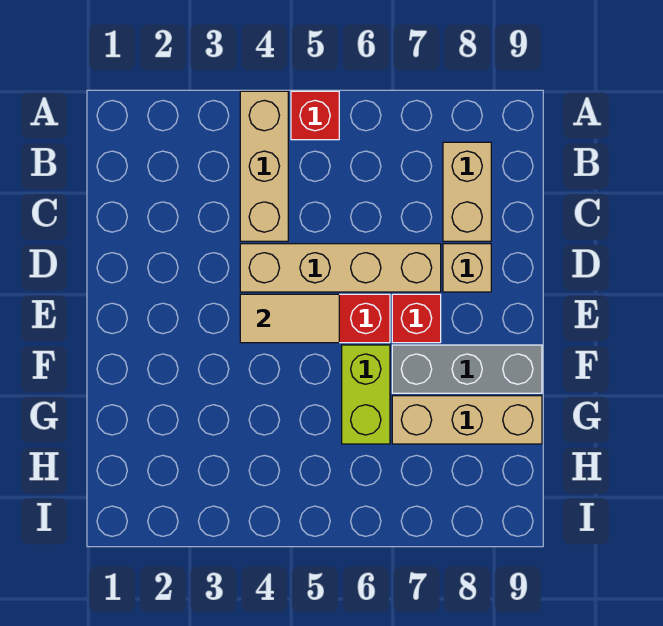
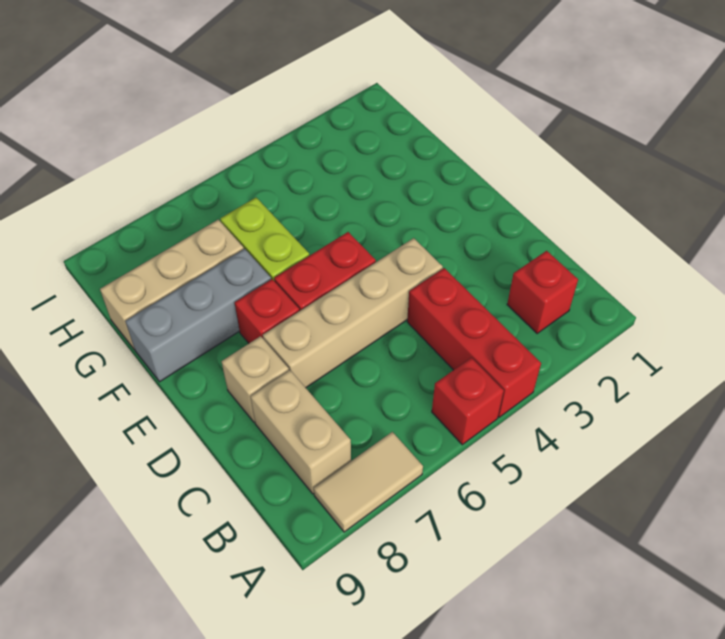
tan brick A4:C4 level 1 -> red brick A4:C4 level 1
none -> red brick B2 level 1
tan tile E4:E5 level 2 -> tan tile A7:A8 level 1

